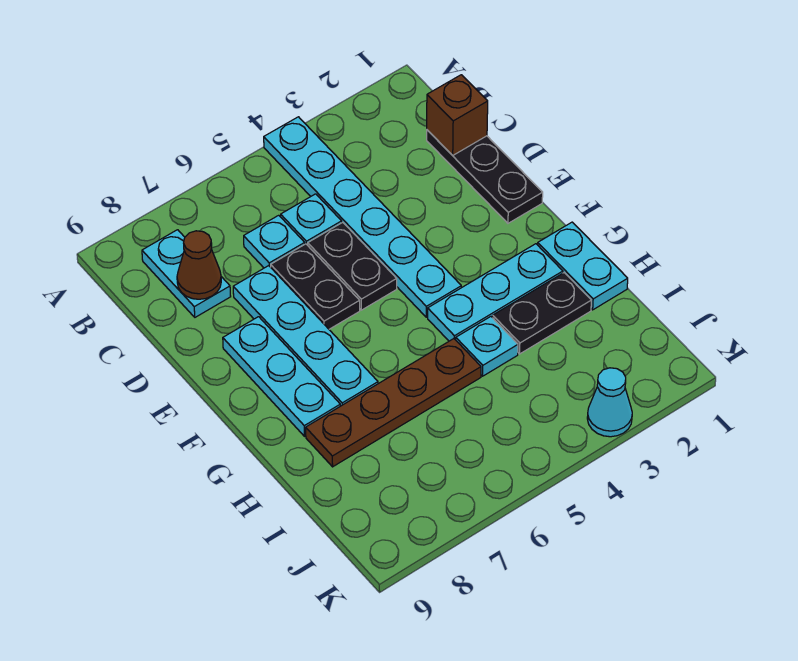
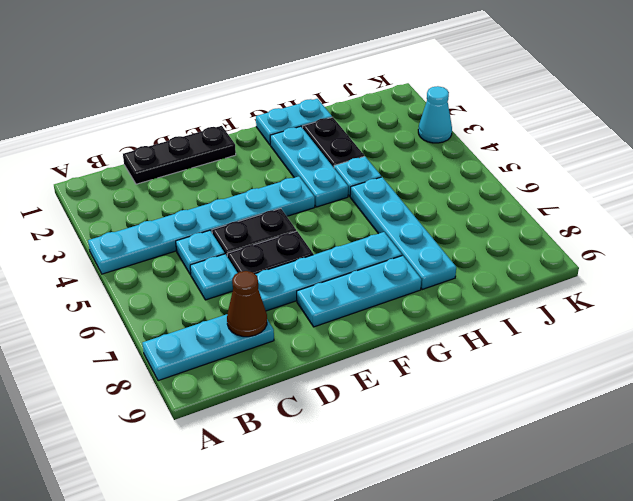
cyan plate B8:C8 level 1 -> cyan plate A8:C8 level 1
brown brick C1 level 2 -> none
brown plate H5:H8 level 1 -> cyan plate H5:H8 level 1

